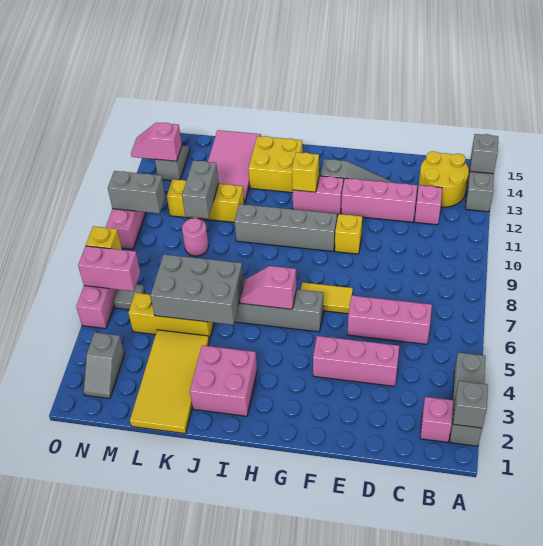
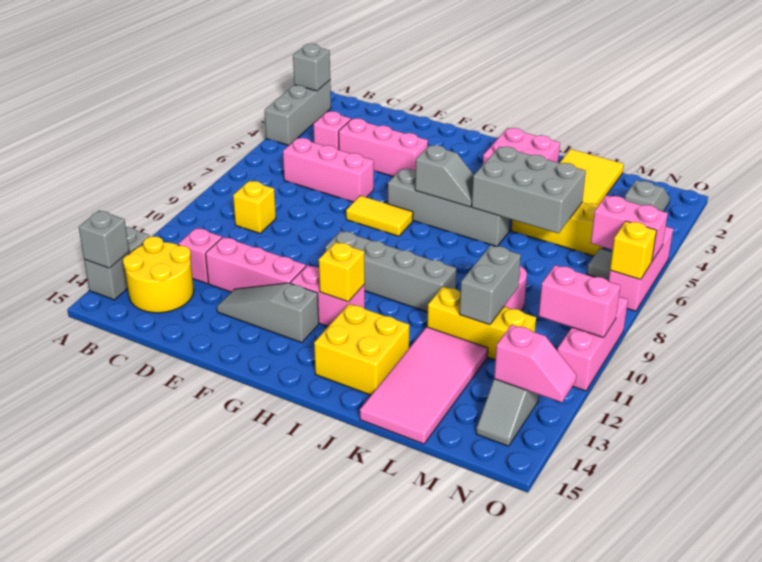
pink brick B2 level 1 -> pink brick C4 level 1
yellow brick F10 level 1 -> yellow brick C9 level 1
pink slope H6:I6 level 2 top H -> grey slope H6:I6 level 2 top H
grey brick N10:O10 level 2 -> pink brick N10:O10 level 2

